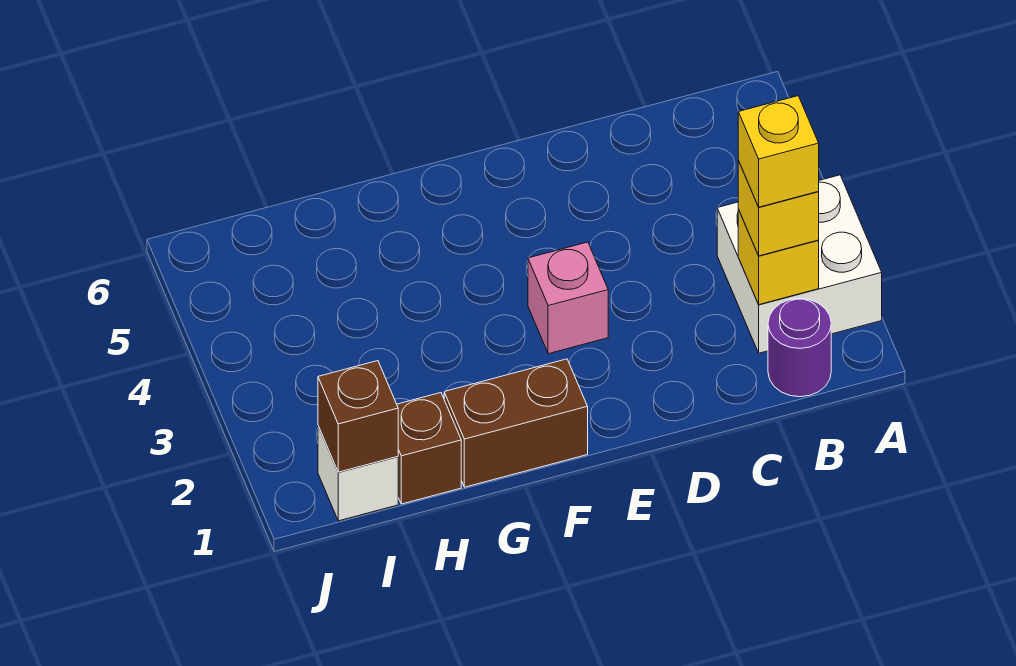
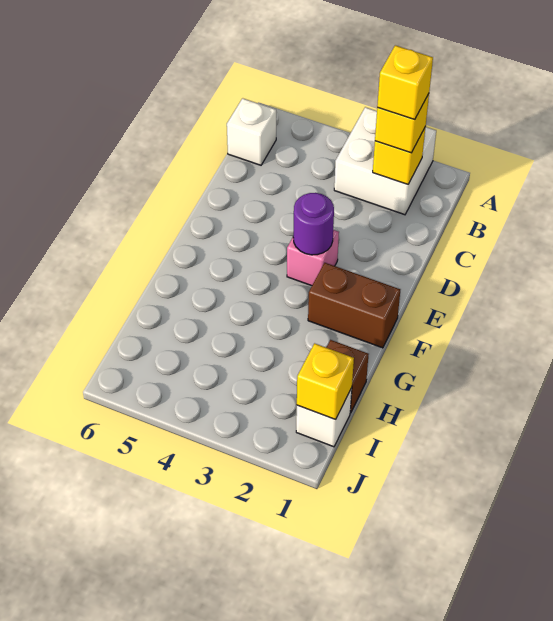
purple round brick B1 level 1 -> purple round brick E3 level 2
none -> white brick B6 level 1
brown brick F1:G1 level 1 -> brown brick F1:F2 level 1
brown brick I1 level 2 -> yellow brick I1 level 2

